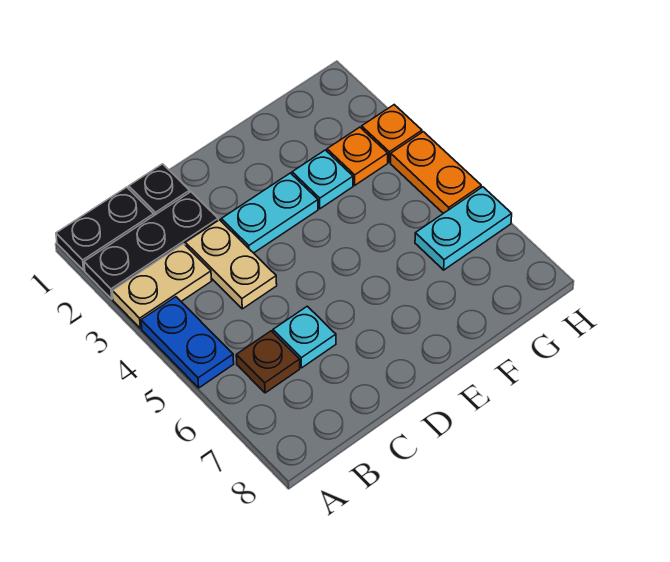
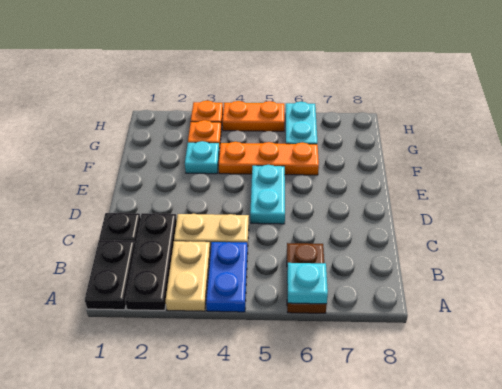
blue plate A4:A5 level 1 -> blue plate A4:B4 level 1
brown plate B6 level 1 -> brown plate A6:B6 level 1
cyan plate C6 level 1 -> cyan plate A6 level 2
cyan plate D3:E3 level 1 -> cyan plate D5:E5 level 1
none -> orange plate F4:F6 level 1

